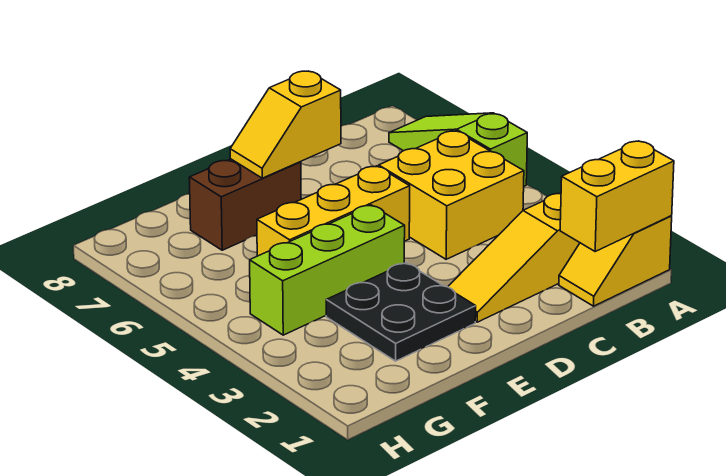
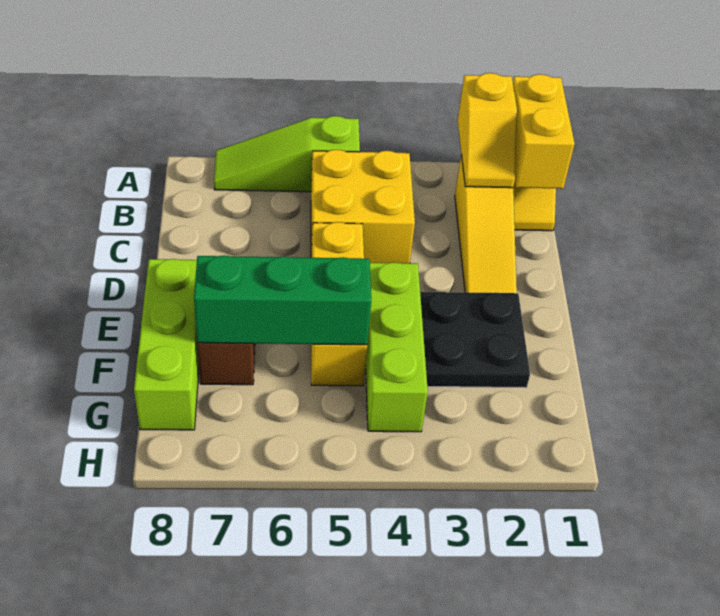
yellow slope D7:E7 level 2 top D -> yellow slope A2:B2 level 2 top A
none -> lime brick E8:G8 level 1
none -> green brick F5:F7 level 2

